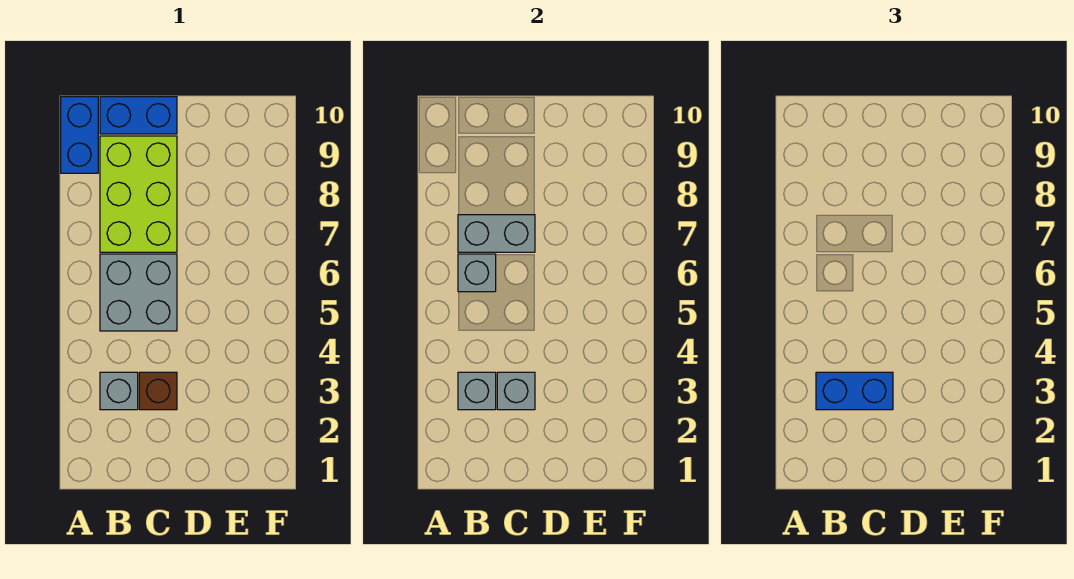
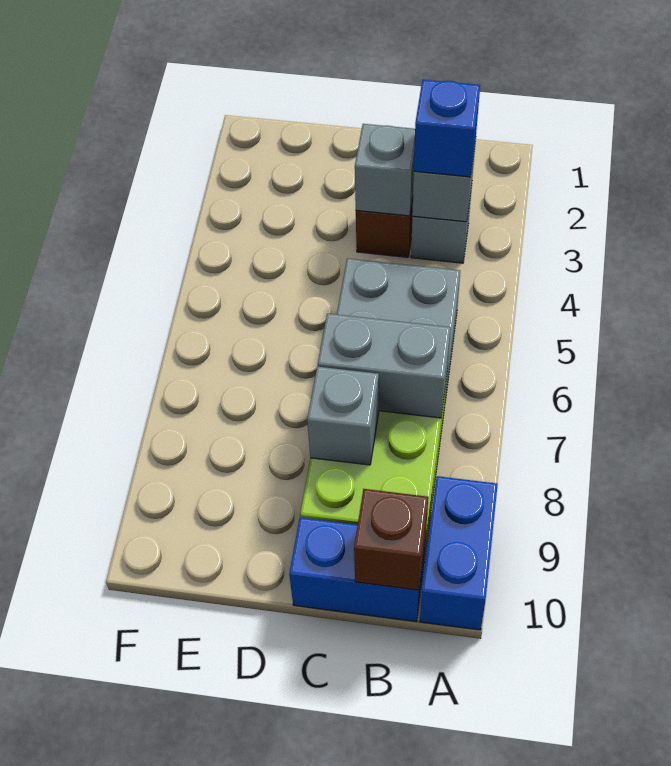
blue brick B3:C3 level 3 -> blue brick B3 level 3
grey brick B6 level 2 -> grey brick C8 level 2
none -> brown brick B10 level 2

